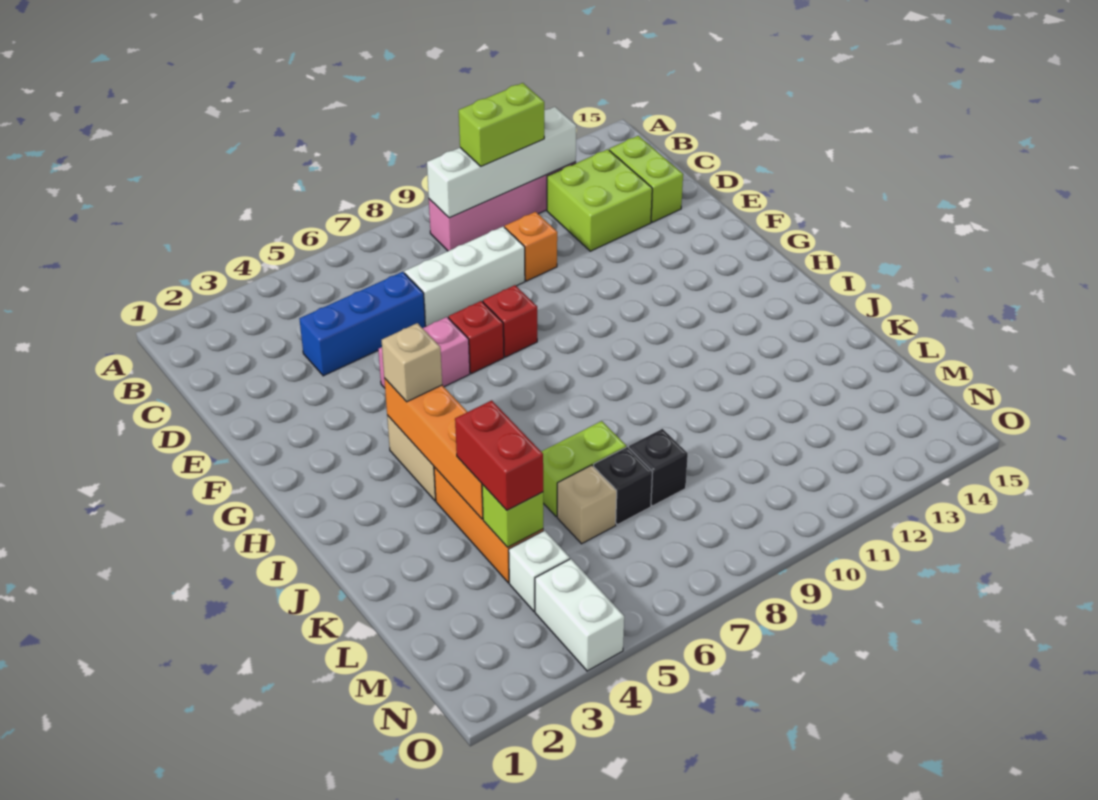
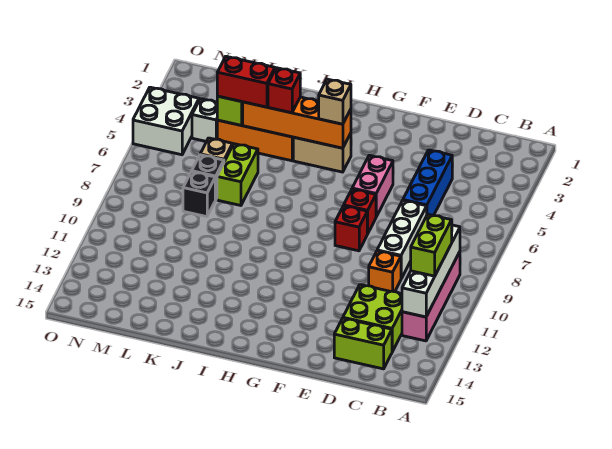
none -> red brick J4 level 3
white brick N4:O4 level 1 -> white brick N4:O5 level 1

